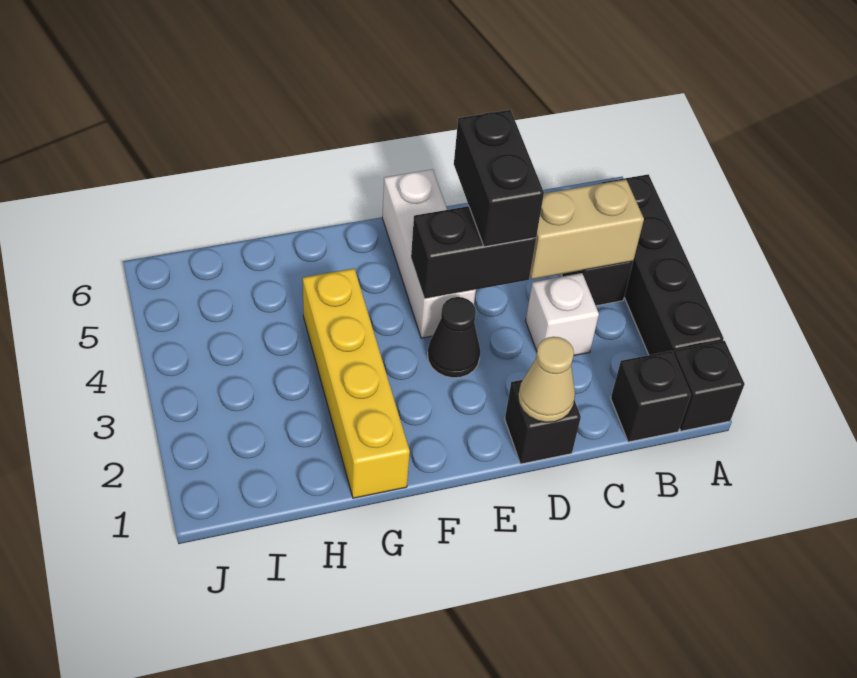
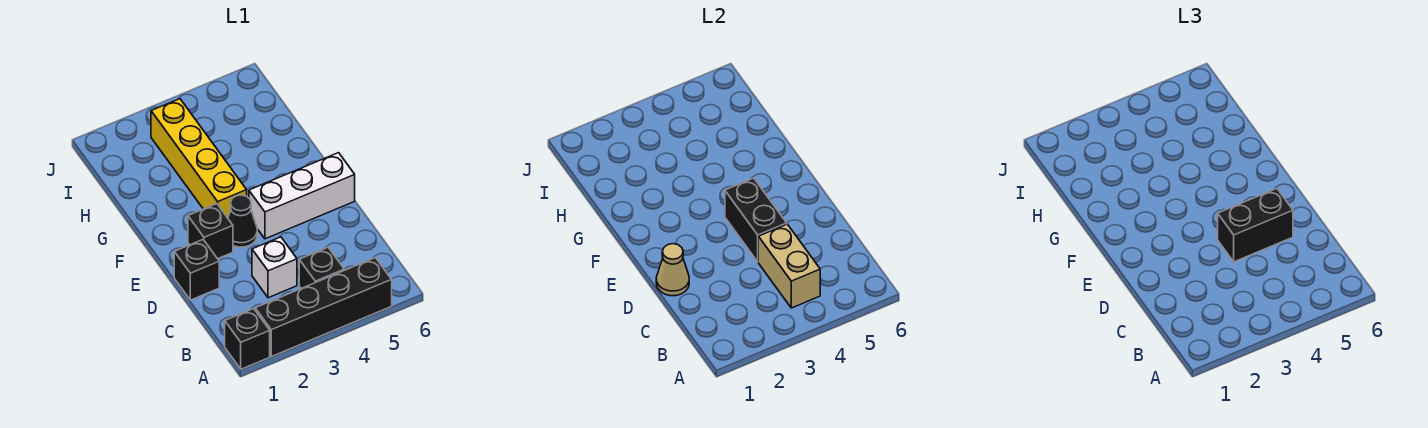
black brick B1 level 1 -> black brick E2 level 1
yellow brick G1:G4 level 1 -> yellow brick F3:I3 level 1

